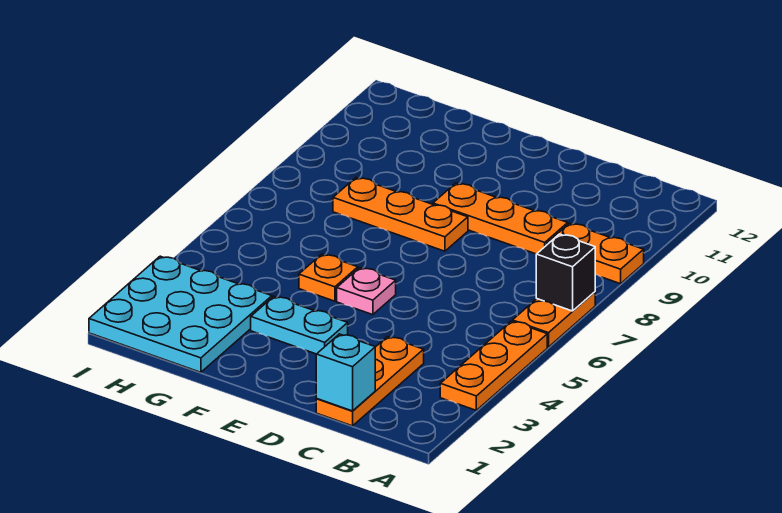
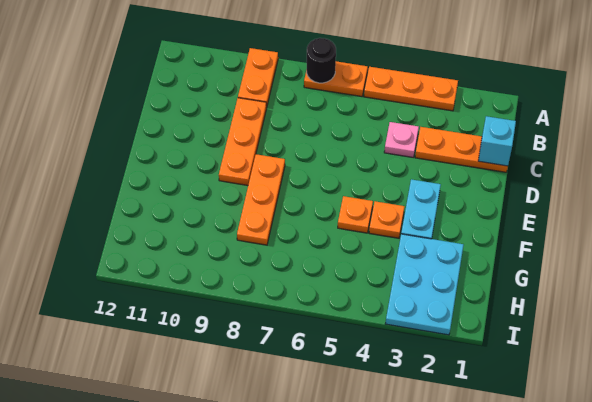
black brick A7 level 2 -> black round brick A7 level 2
pink plate E5 level 1 -> pink plate C4 level 1
none -> orange plate F4 level 1
cyan plate G1:I3 level 1 -> cyan plate G2:I3 level 1

